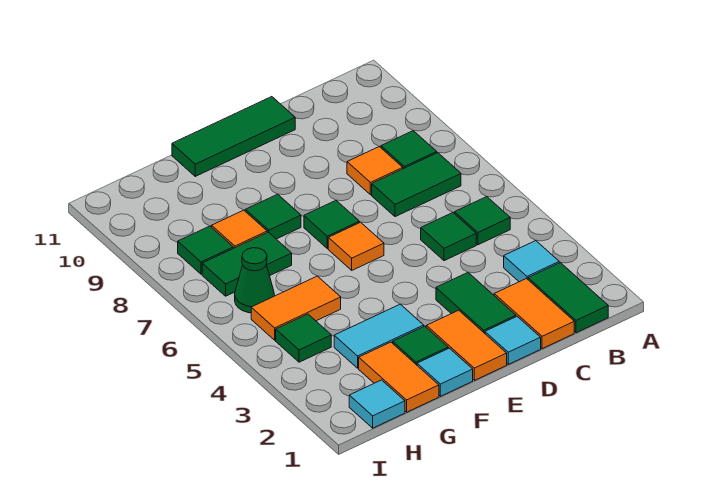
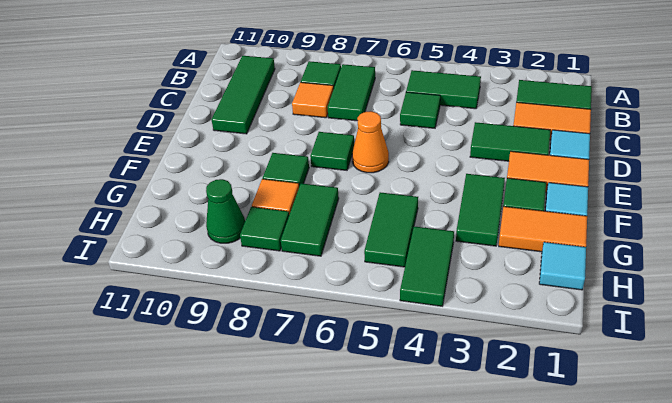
cyan tile B3 level 1 -> none
green tile B5 level 1 -> green tile B4:B5 level 1
green tile D11:F11 level 1 -> green tile B10:D10 level 1
orange tile E6 level 1 -> orange cone E6 level 1
cyan tile F3:G3 level 1 -> green tile F3:G3 level 1
orange tile G5:H5 level 1 -> green tile G5:H5 level 1
green tile H4 level 1 -> green tile H4:I4 level 1
green cone H6 level 1 -> green cone H9 level 1

